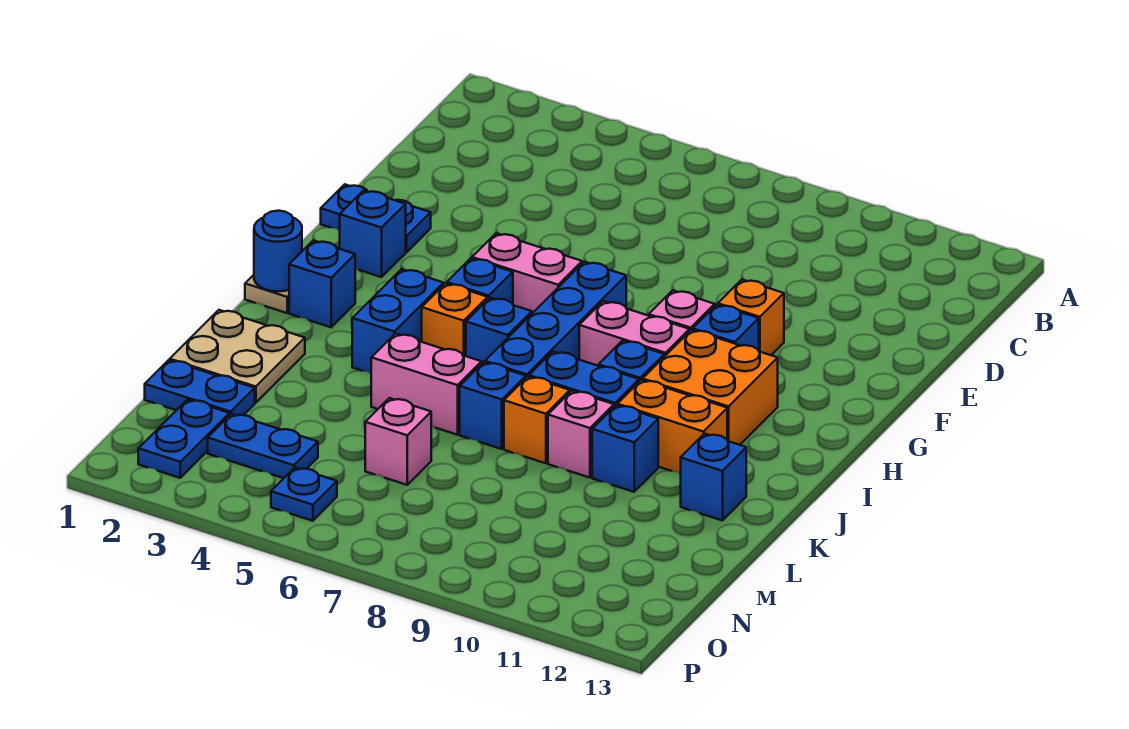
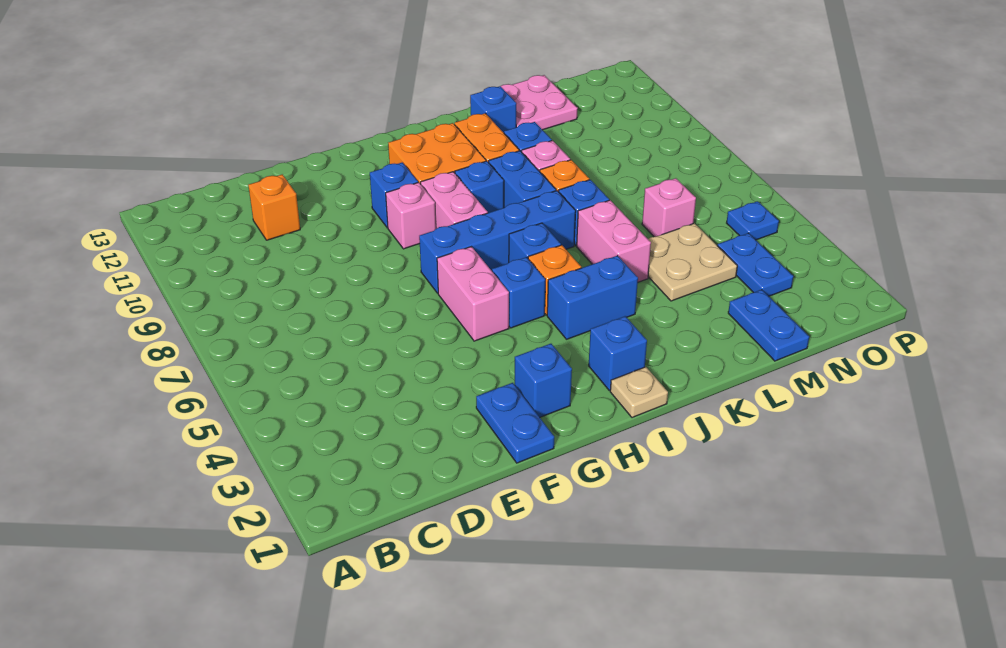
orange brick F10 level 1 -> orange brick D11 level 1
blue round brick I1 level 2 -> none
tan plate K1:L2 level 1 -> tan plate L4:M5 level 1
none -> pink plate L12:M13 level 1
blue plate N2:O2 level 1 -> none

